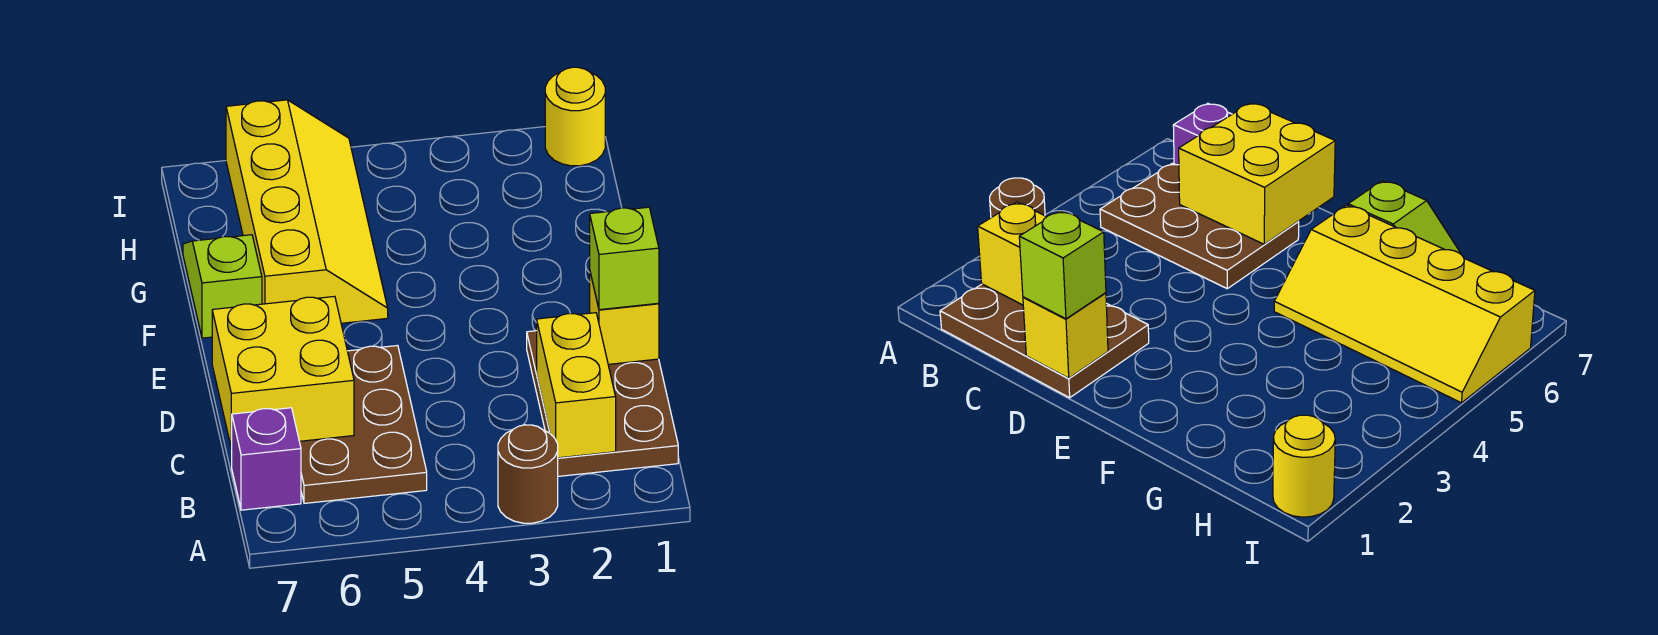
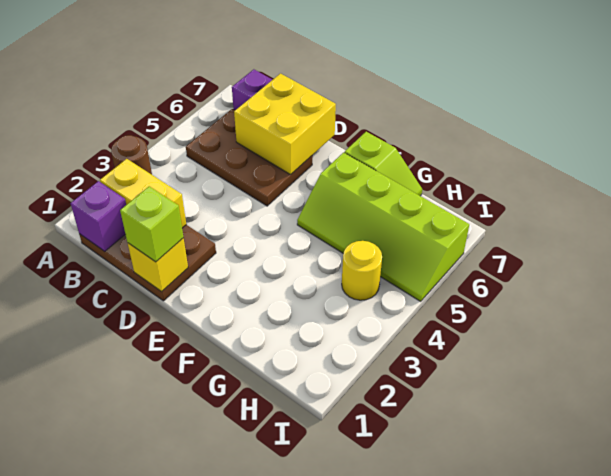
none -> purple brick B1 level 2
yellow slope F5:I6 level 1 top 6 -> lime slope F5:I6 level 1 top 6
yellow round brick I1 level 1 -> yellow round brick H4 level 1

